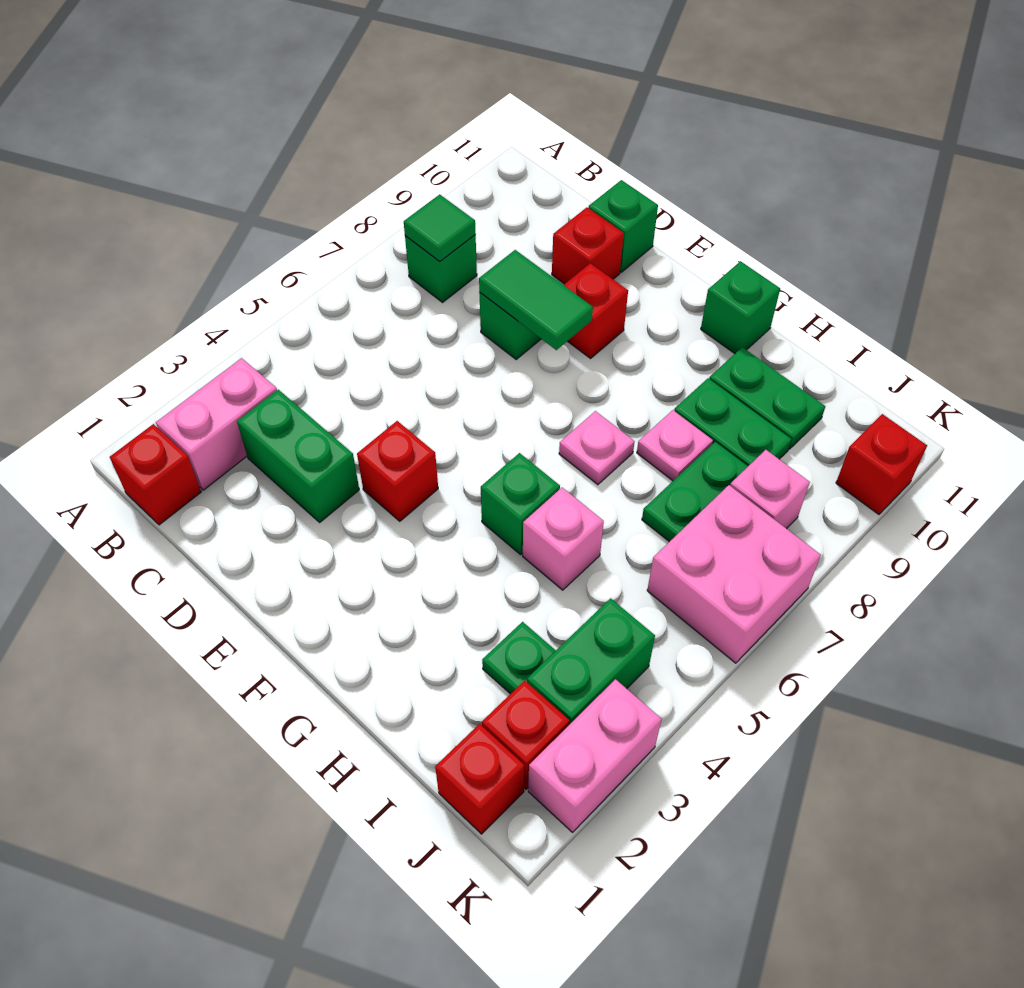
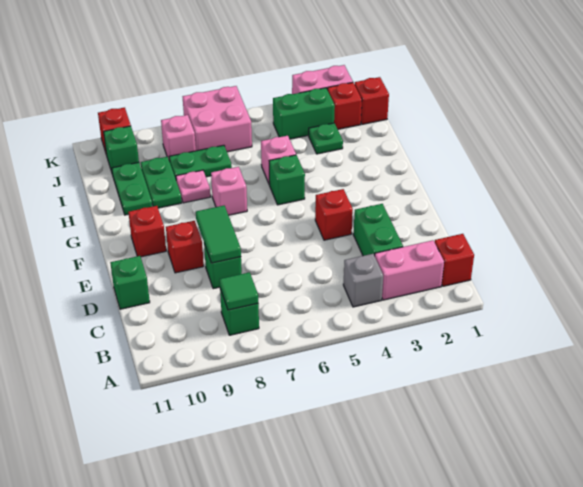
none -> grey brick B4 level 1
red brick D10 level 1 -> red brick F10 level 1
pink plate G7 level 1 -> pink brick G7 level 1
green brick G11 level 1 -> green brick J10 level 1

